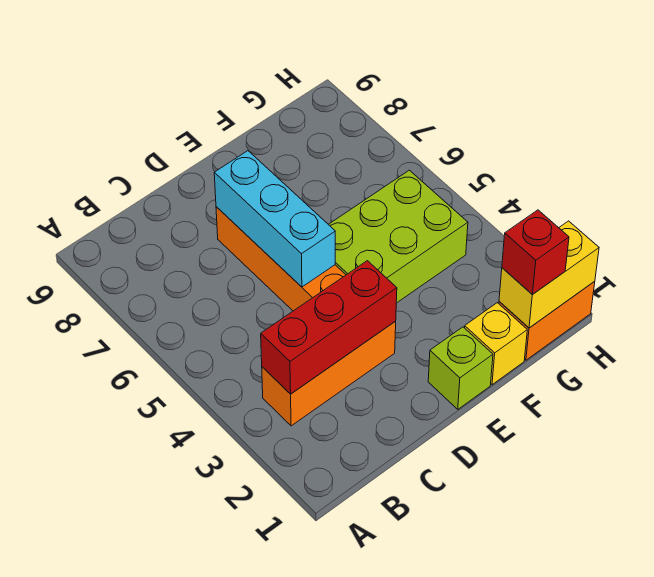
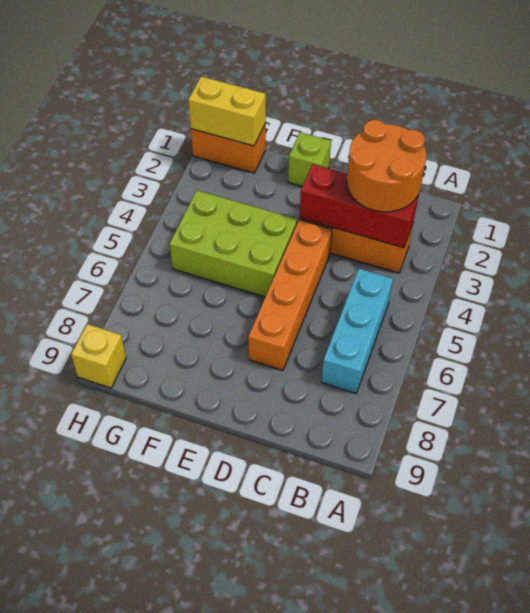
none -> orange round brick B2:C3 level 3
cyan brick D5:D7 level 2 -> cyan brick B5:B7 level 1
yellow brick F1 level 1 -> yellow brick H9 level 1
red brick G1 level 3 -> none

